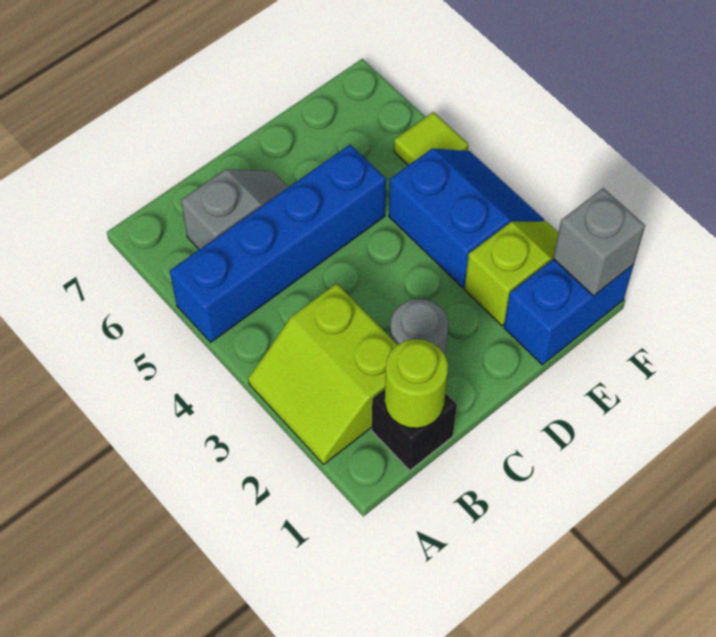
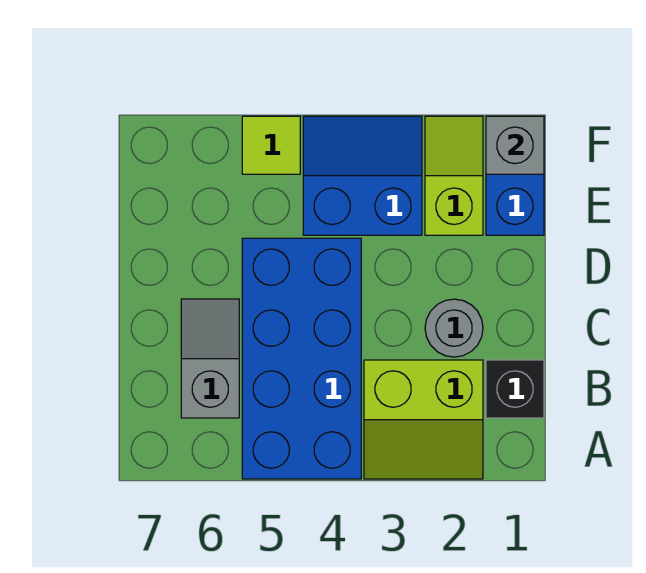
blue brick A5:D5 level 1 -> blue brick A4:D5 level 1
lime round brick B1 level 2 -> none

